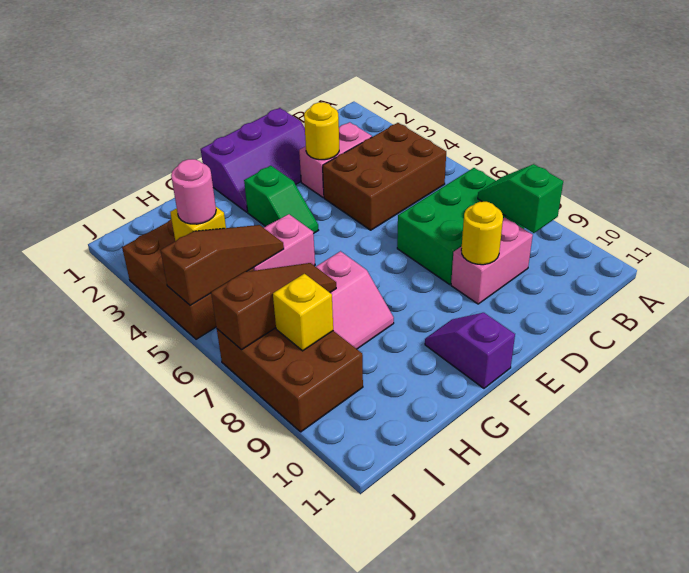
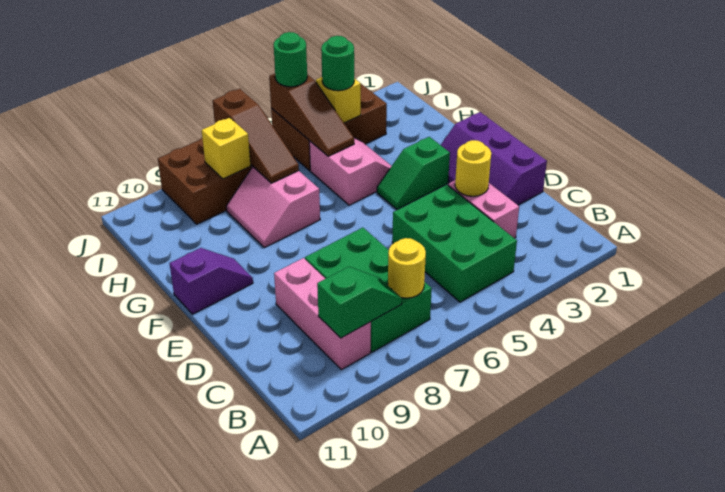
brown brick B4:D5 level 1 -> green brick B4:D5 level 1
pink brick C9:D9 level 1 -> pink brick B9:D9 level 1
yellow round brick D9 level 2 -> yellow round brick B7 level 2
pink round brick I4 level 3 -> green round brick I4 level 3
none -> green round brick J5 level 3

